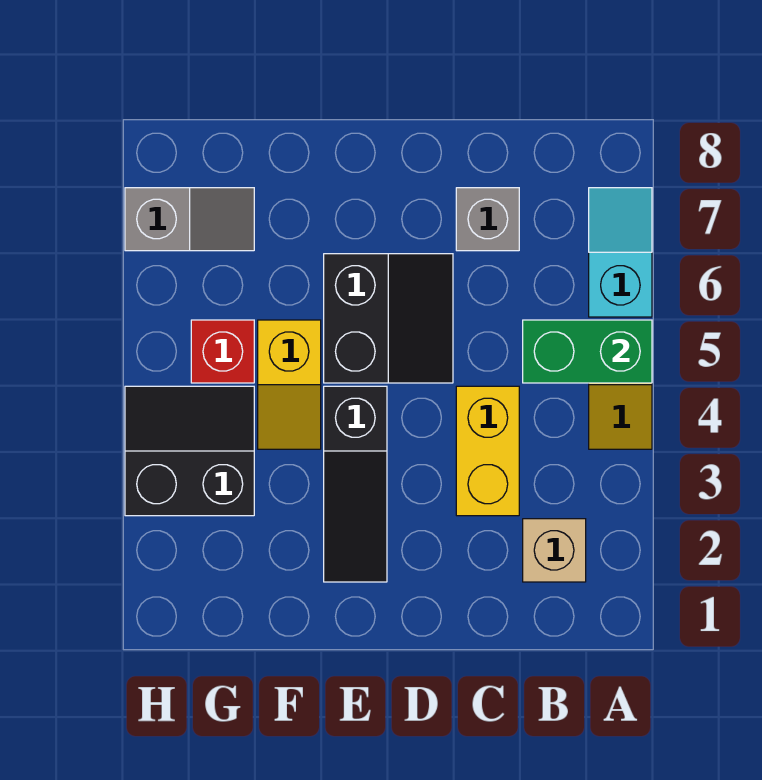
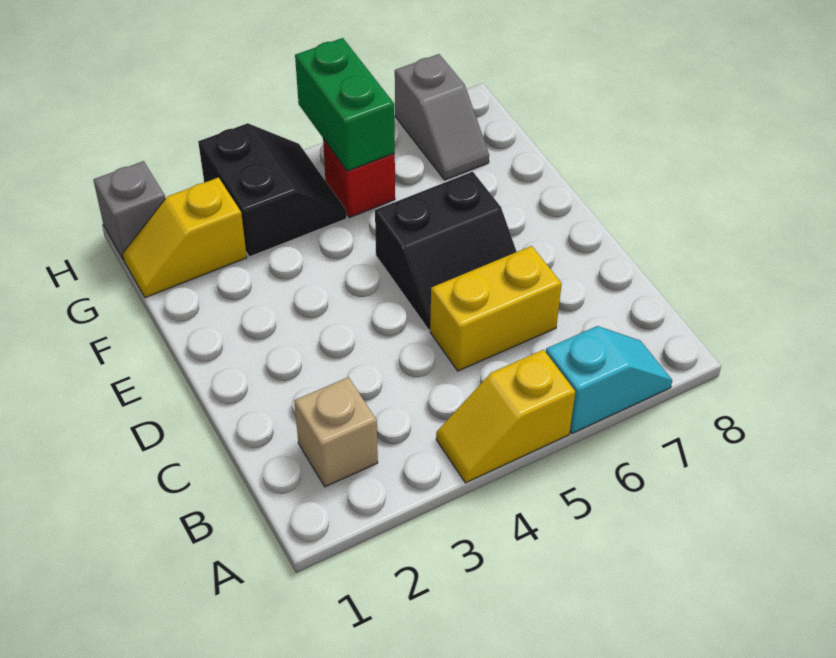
green brick A5:B5 level 2 -> green brick G5:H5 level 2
yellow brick C3:C4 level 1 -> yellow brick C5:C6 level 1
grey brick C7 level 1 -> grey brick H1 level 1
black slope E2:E4 level 1 top 4 -> none
yellow slope F4:F5 level 1 top 5 -> yellow slope G1:G2 level 1 top 2

